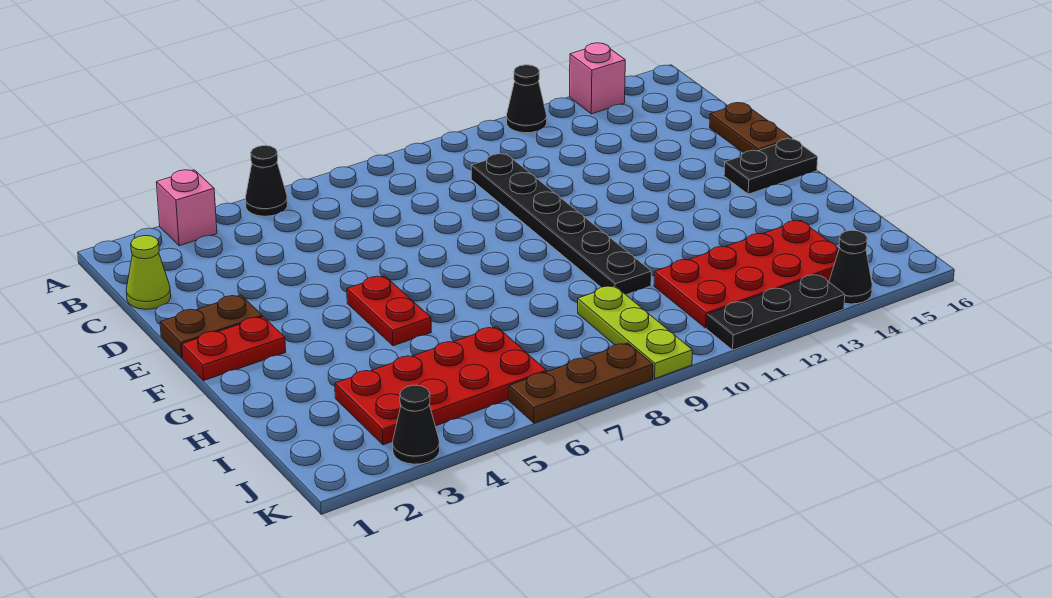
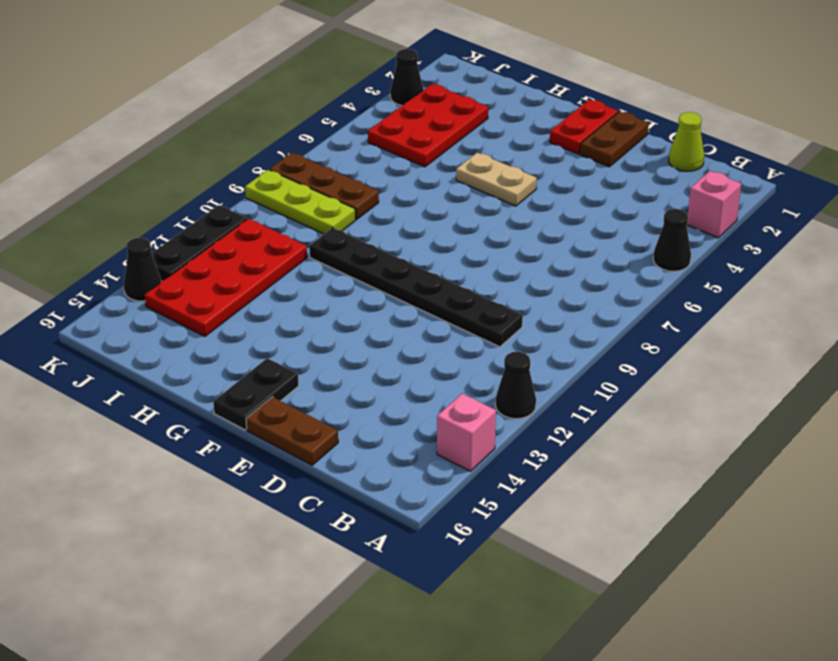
red plate F5:G5 level 1 -> tan plate F5:G5 level 1
red plate I3:J6 level 1 -> red plate I3:J5 level 1
brown plate K6:K8 level 1 -> brown plate I8:K8 level 1

